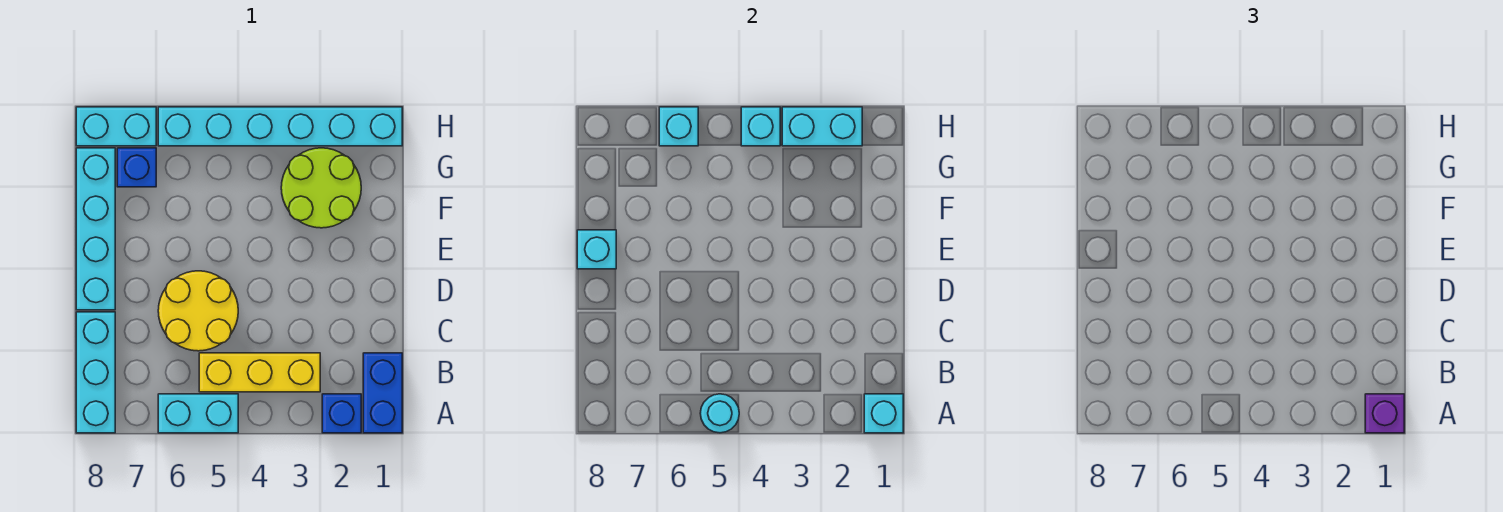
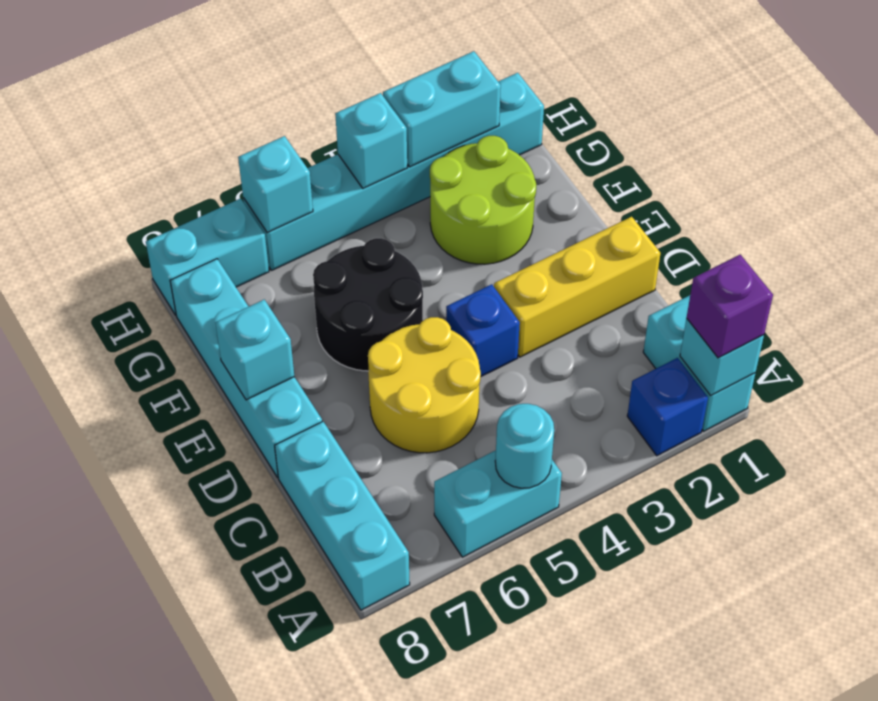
blue brick A1:B1 level 1 -> cyan brick A1:B1 level 1
yellow brick B3:B5 level 1 -> yellow brick D1:D3 level 1
none -> black round brick E5:F6 level 1
blue brick G7 level 1 -> blue brick D4 level 1

